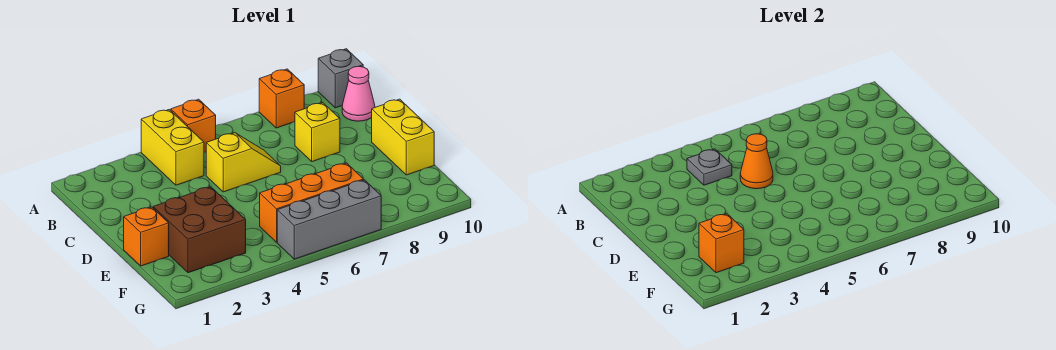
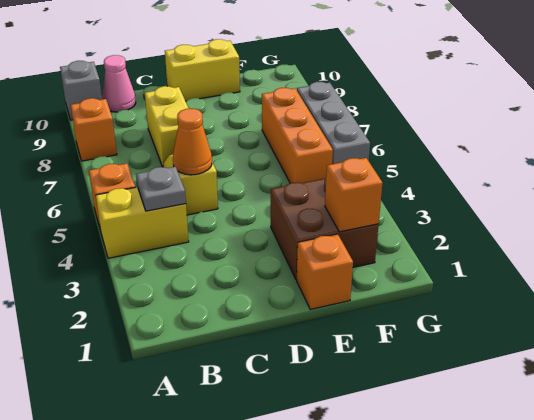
yellow brick C8 level 1 -> yellow brick C7:C8 level 1

